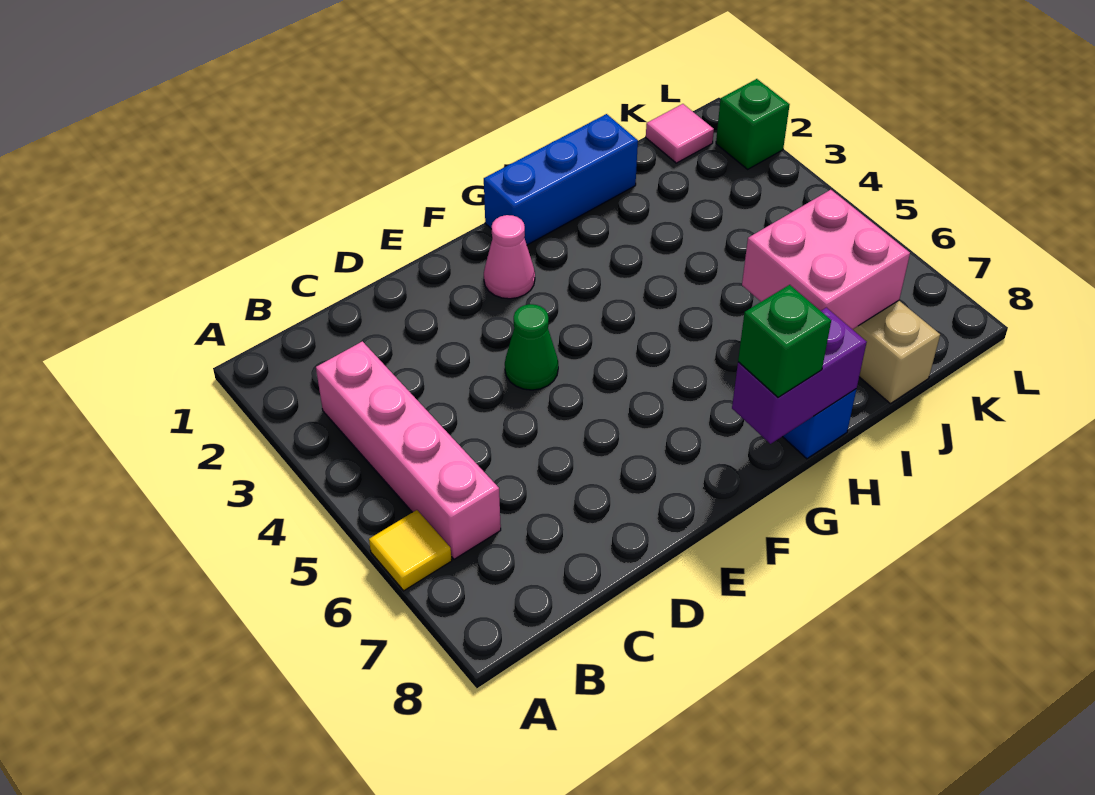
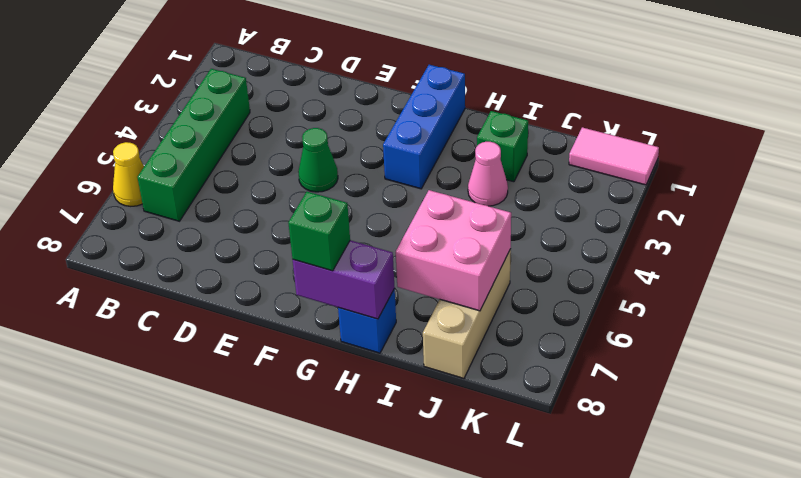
yellow tile A6 level 1 -> yellow cone A6 level 1
pink brick B3:B6 level 1 -> green brick B3:B6 level 1
pink cone F2 level 1 -> pink cone I3 level 1
blue brick G1:I1 level 1 -> blue brick G1:G3 level 1
pink tile K1 level 1 -> pink tile K1:L1 level 1
green brick L2 level 1 -> green brick I2 level 1

